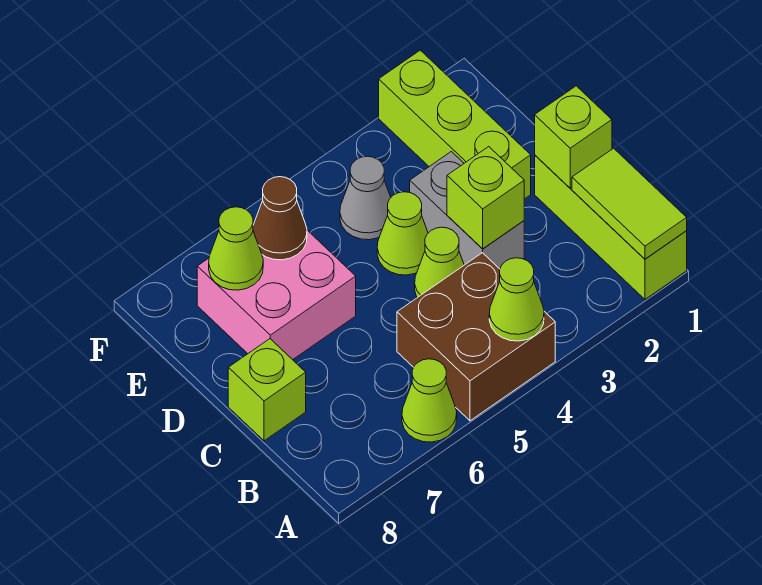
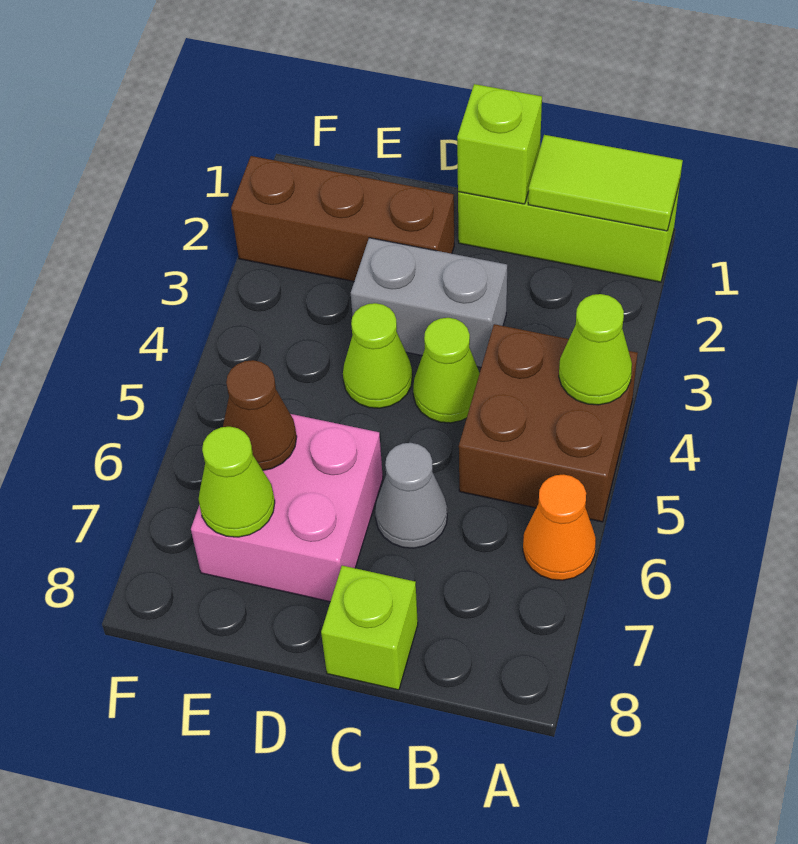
lime cone A6 level 1 -> orange cone A6 level 1
lime brick C3 level 2 -> none
lime brick D2:F2 level 1 -> brown brick D2:F2 level 1
grey cone E4 level 1 -> grey cone C6 level 1

